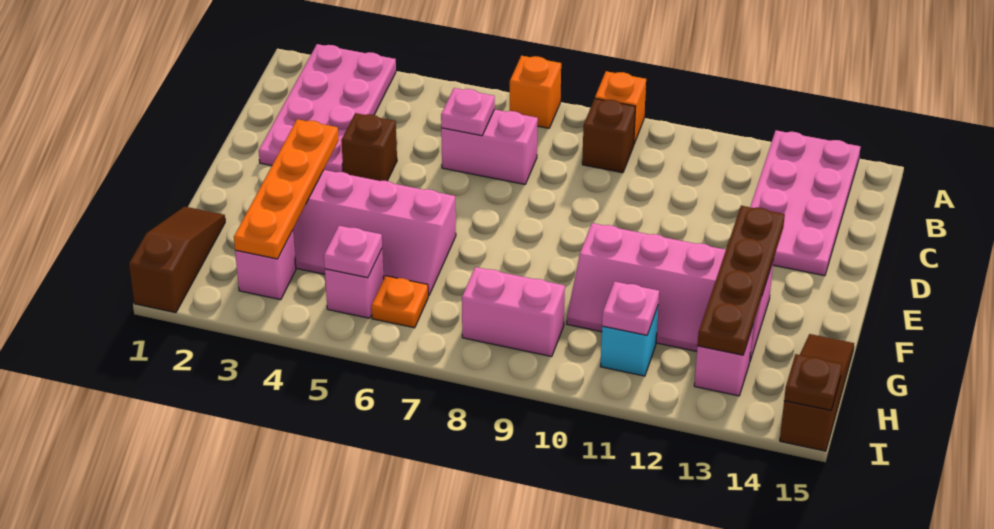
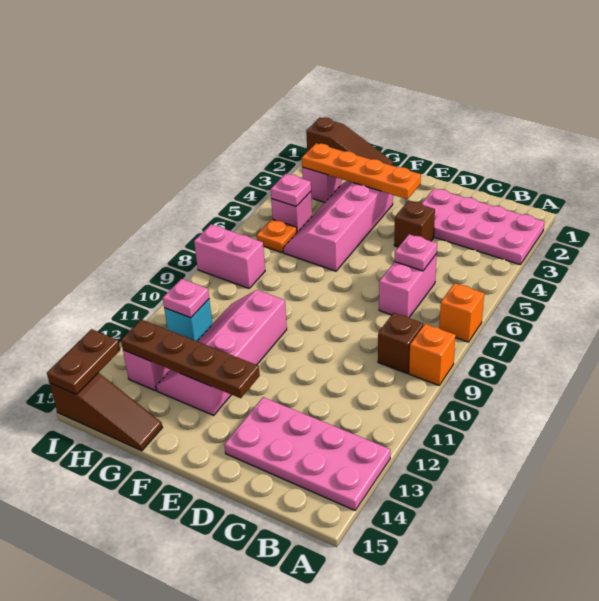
pink brick H8:H9 level 1 -> pink brick H8:I8 level 1
brown plate I15 level 2 -> brown plate I14:I15 level 2

